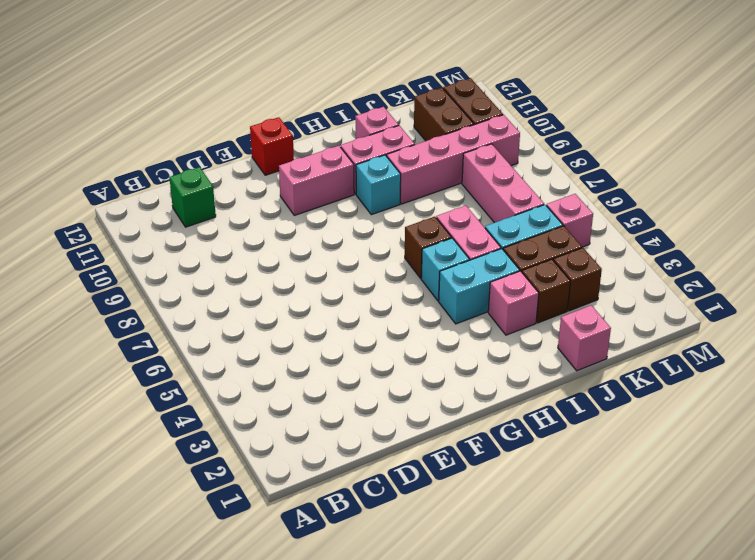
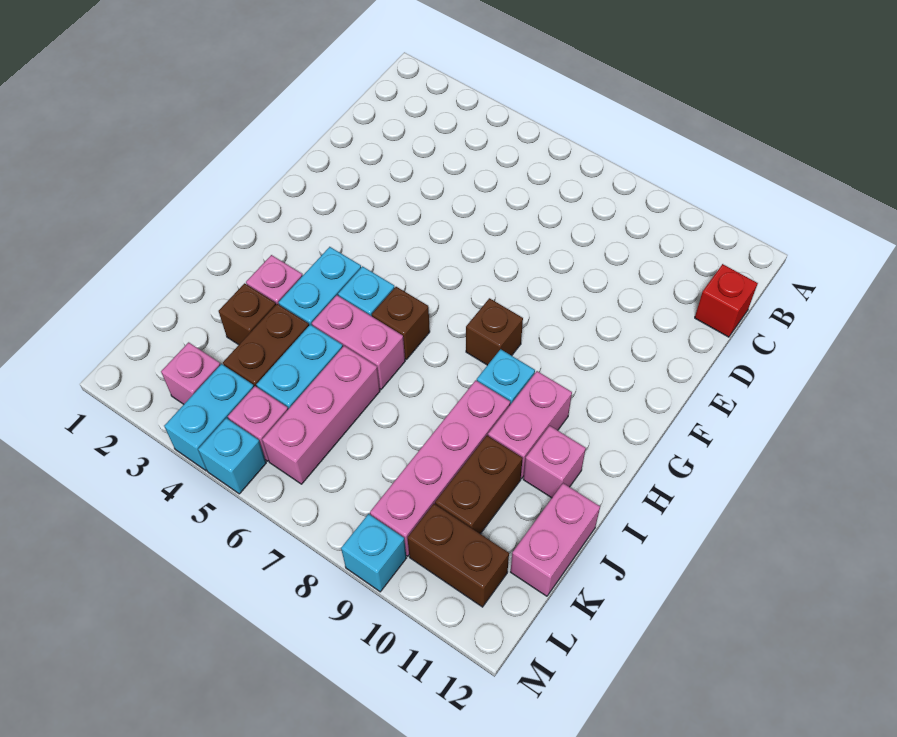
green brick C11 level 1 -> none
pink brick F10:G10 level 1 -> pink brick J12:K12 level 1
red brick F12 level 1 -> red brick C12 level 1
pink brick J1 level 1 -> pink brick L3 level 1
brown brick K3 level 1 -> brown brick G8 level 1
pink brick K6:K8 level 1 -> pink brick J6:L6 level 1
brown brick K10:K11 level 1 -> brown brick J10:K10 level 1
none -> cyan brick L4:M4 level 1
none -> cyan brick M5 level 1
none -> cyan brick M9 level 1

